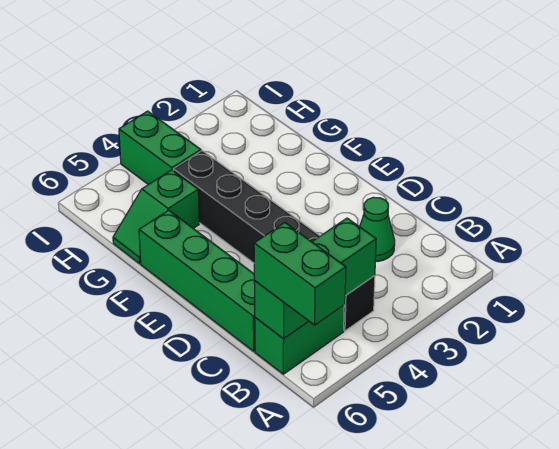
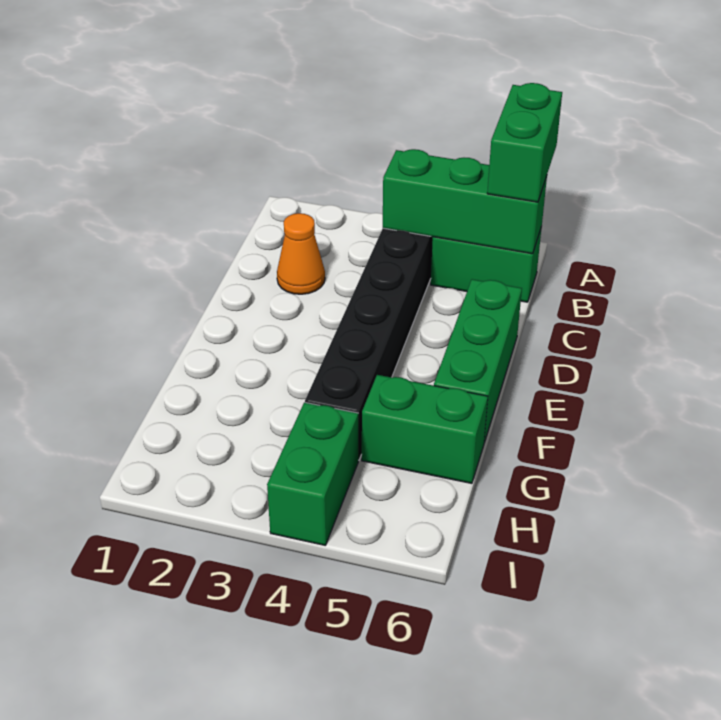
green cone C2 level 1 -> orange cone C2 level 1
green brick C6:F6 level 1 -> green brick D6:F6 level 1
green slope G5:G6 level 1 top 5 -> green brick G5:G6 level 1

